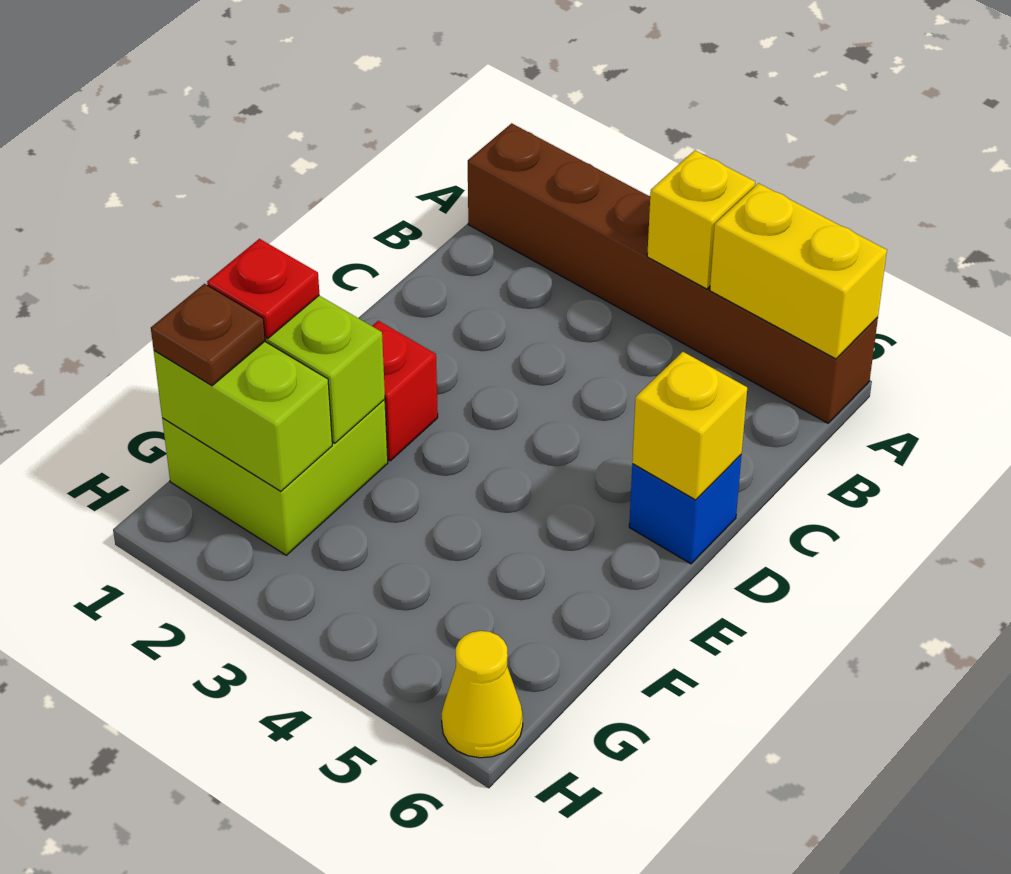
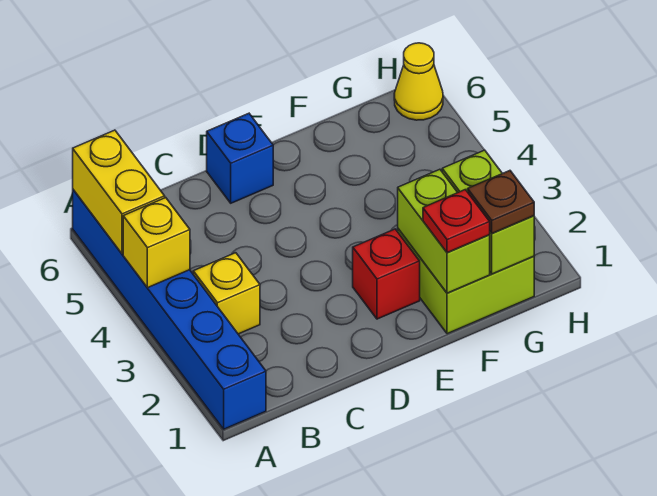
brown brick A1:A6 level 1 -> blue brick A1:A6 level 1
yellow brick D6 level 2 -> yellow brick B3 level 1

